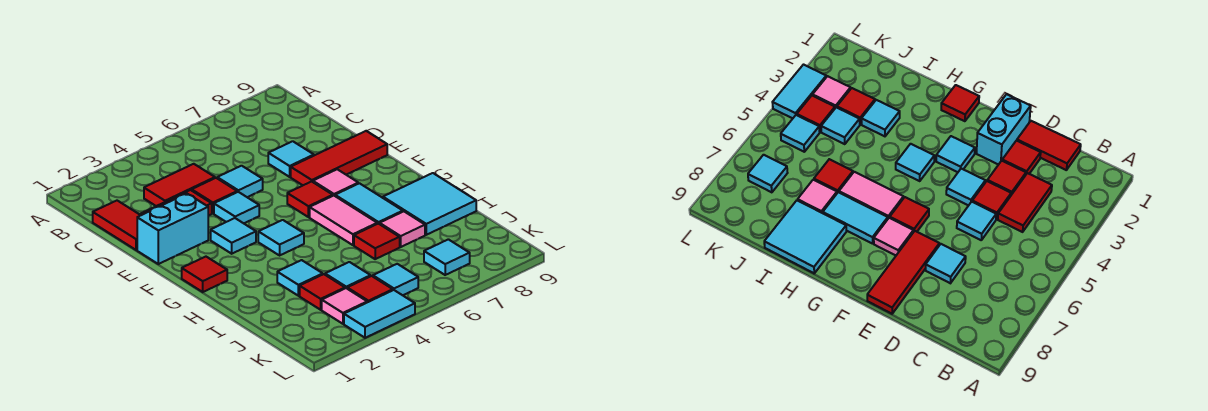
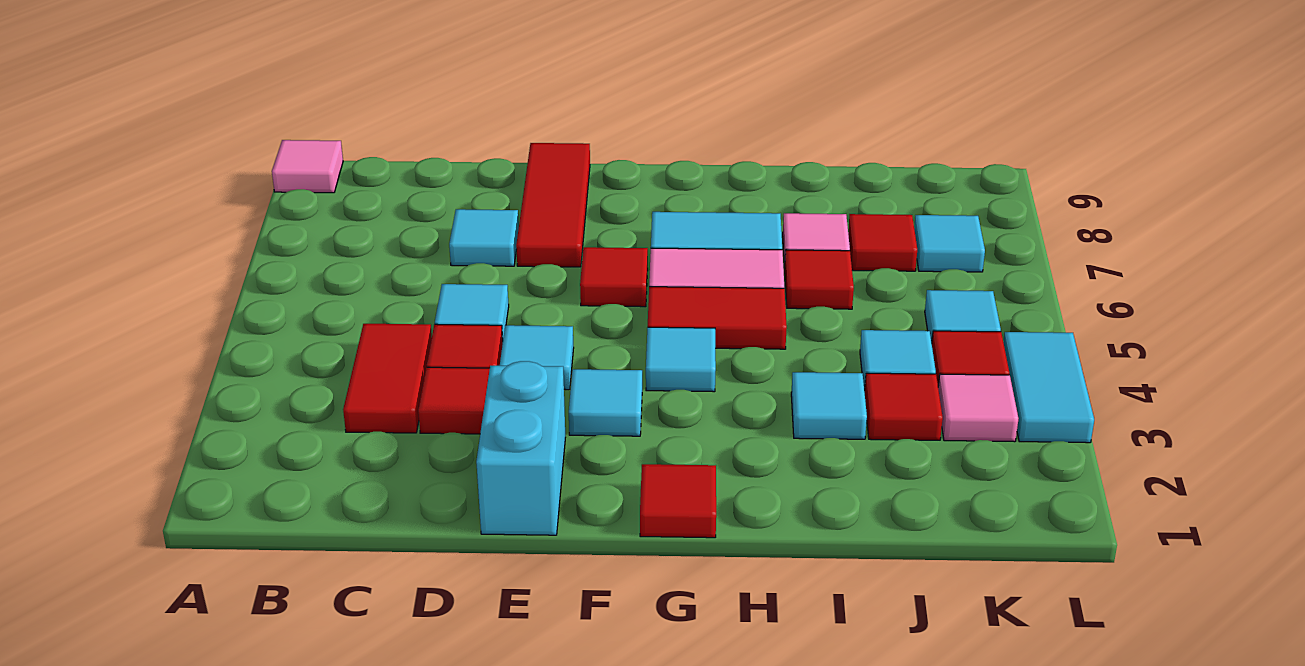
red tile C1:D1 level 1 -> red tile G5:H5 level 1
red tile D2 level 1 -> red tile J7 level 1
pink tile F7 level 1 -> pink tile A9 level 1
cyan tile H8:I9 level 1 -> none

